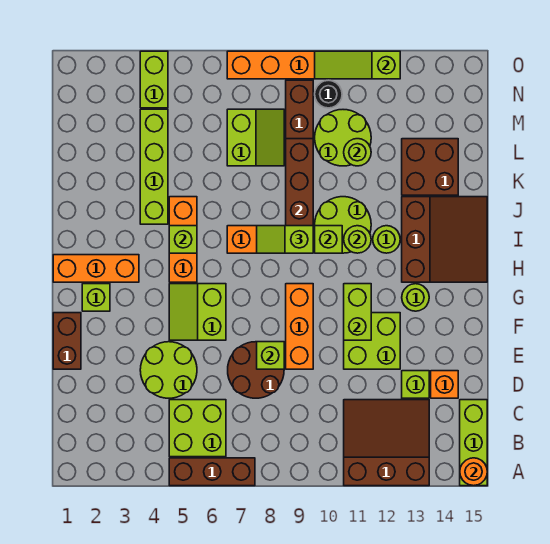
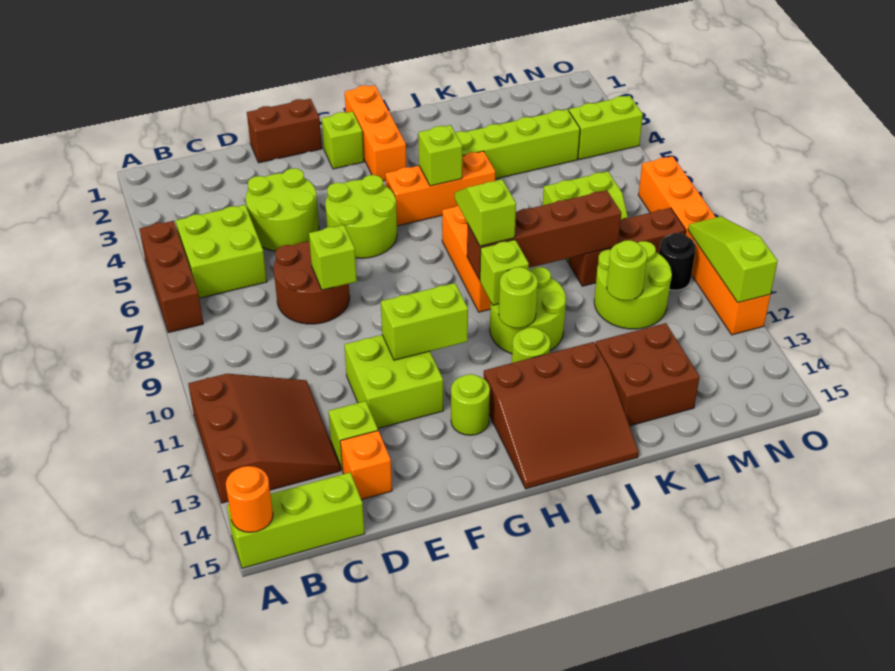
orange brick E9:G9 level 1 -> none
lime slope F5:G6 level 1 top 6 -> lime round brick F5:G6 level 1

